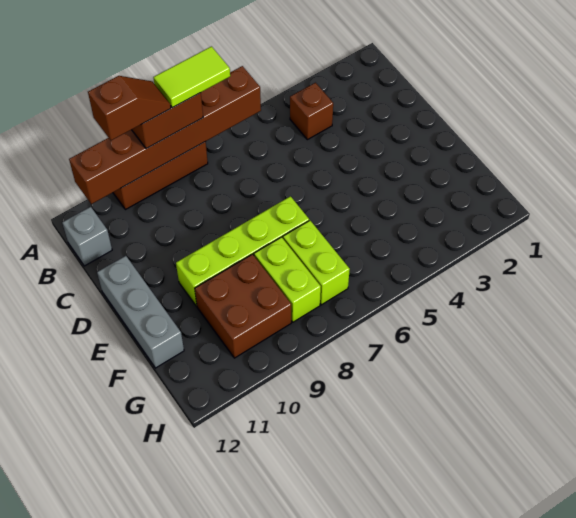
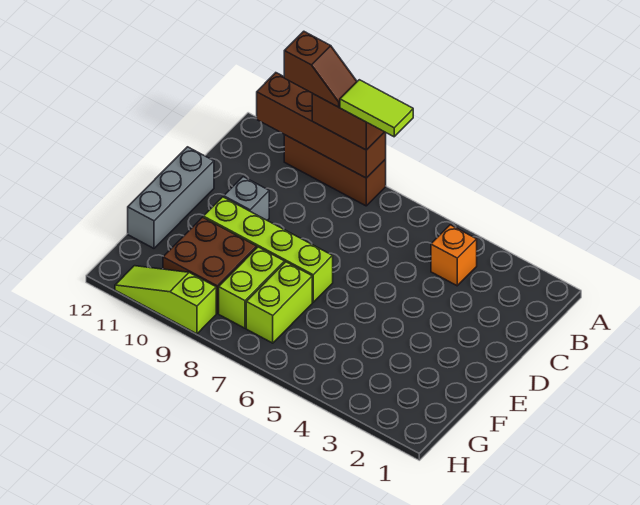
brown brick A6:A11 level 2 -> brown brick A8:A11 level 2
brown brick B4 level 1 -> orange brick B4 level 1
grey brick B12 level 1 -> grey brick D10 level 1
none -> lime slope H9:H11 level 1 top 9

